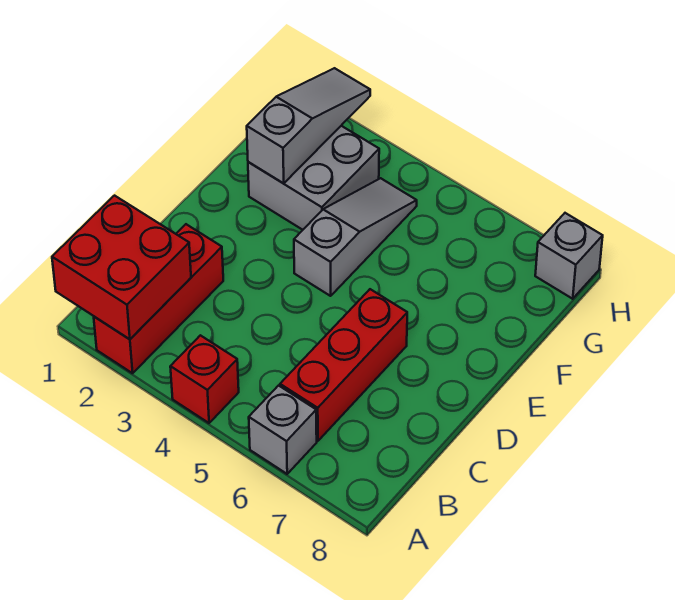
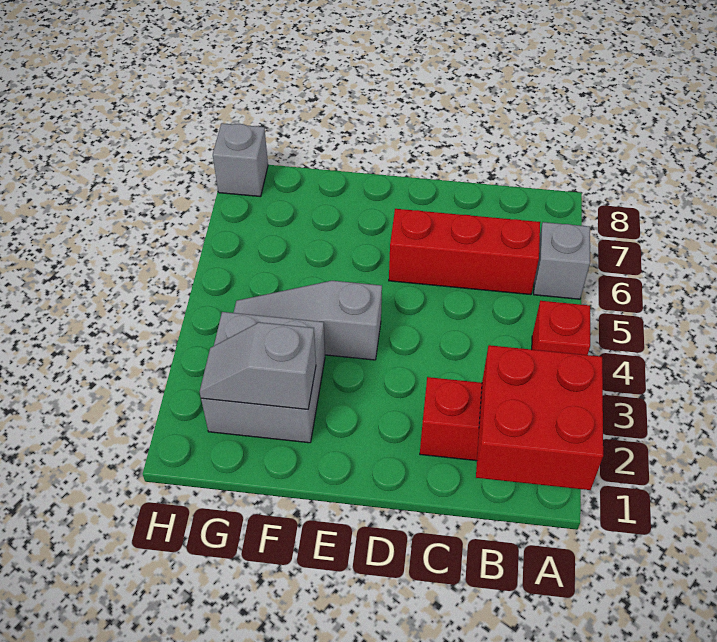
grey slope F2:H2 level 2 top F -> grey slope F2:G2 level 2 top F

